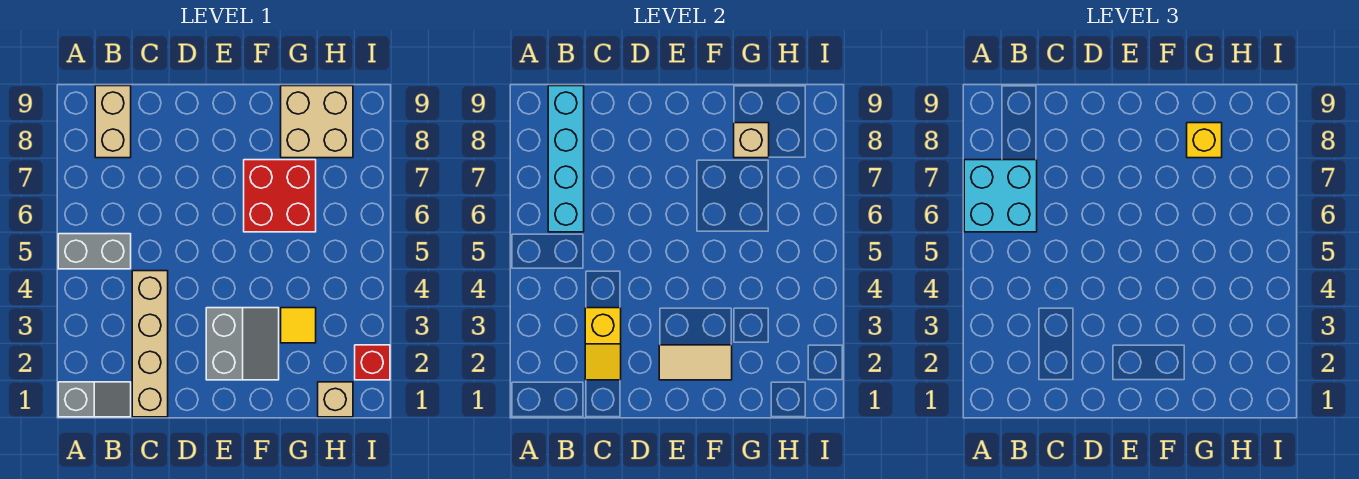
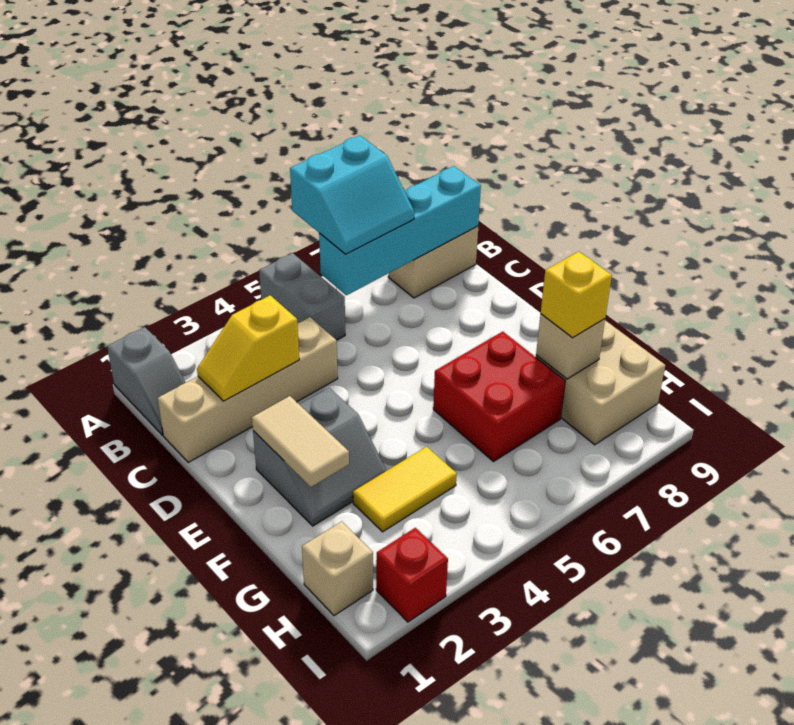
cyan brick A6:B7 level 3 -> cyan slope A6:B7 level 3 top A
yellow tile G3 level 1 -> yellow tile G3:G4 level 1

